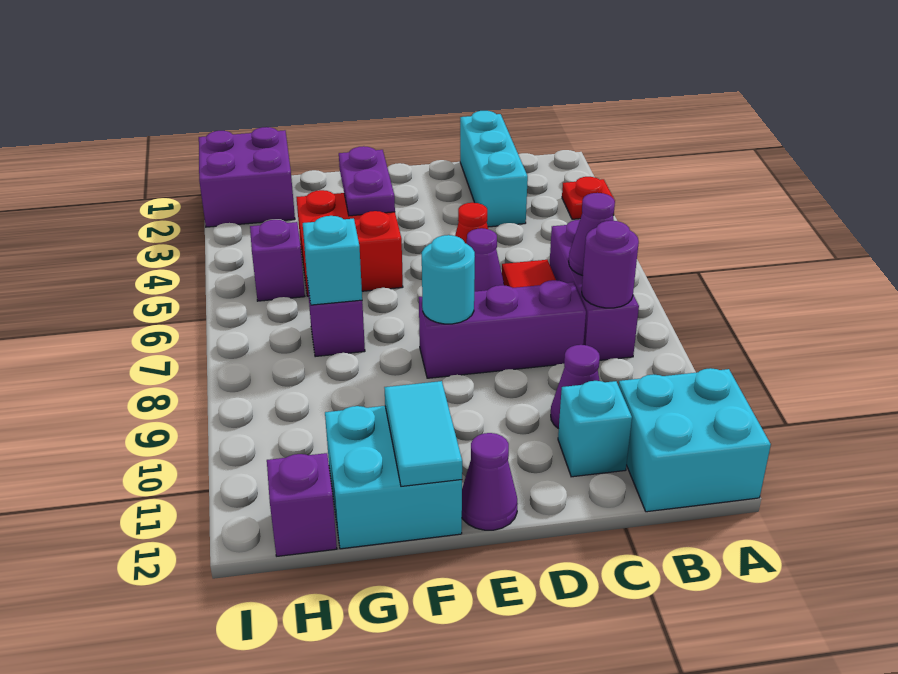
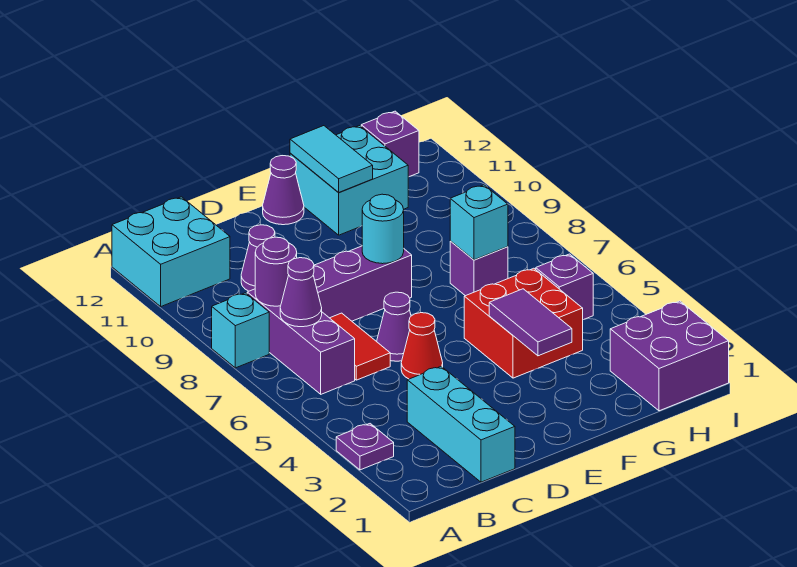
red plate A3 level 1 -> purple plate A3 level 1
cyan brick C11 level 1 -> cyan brick A8 level 1
purple plate F3:F4 level 2 -> purple tile F3:F4 level 2

